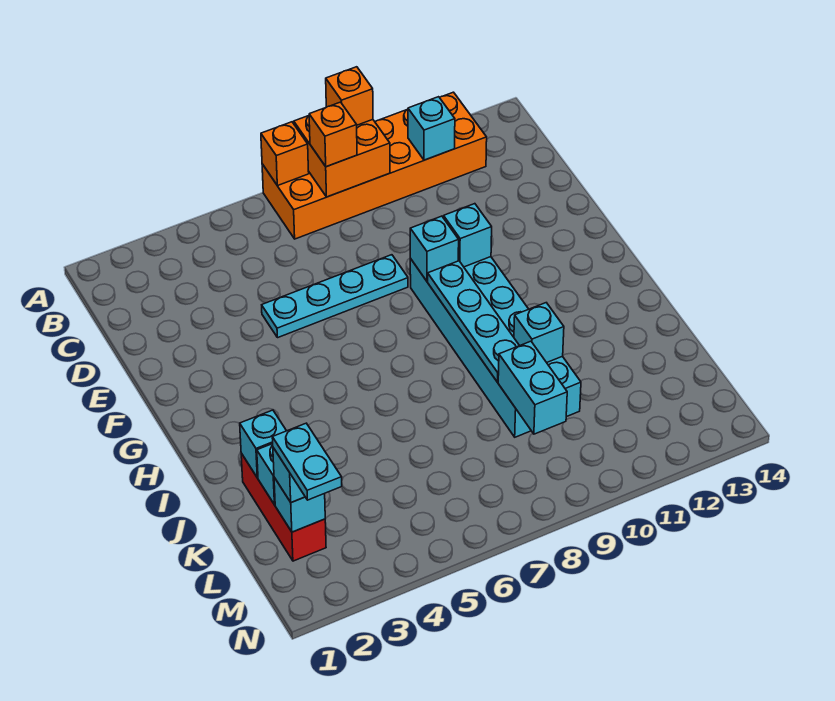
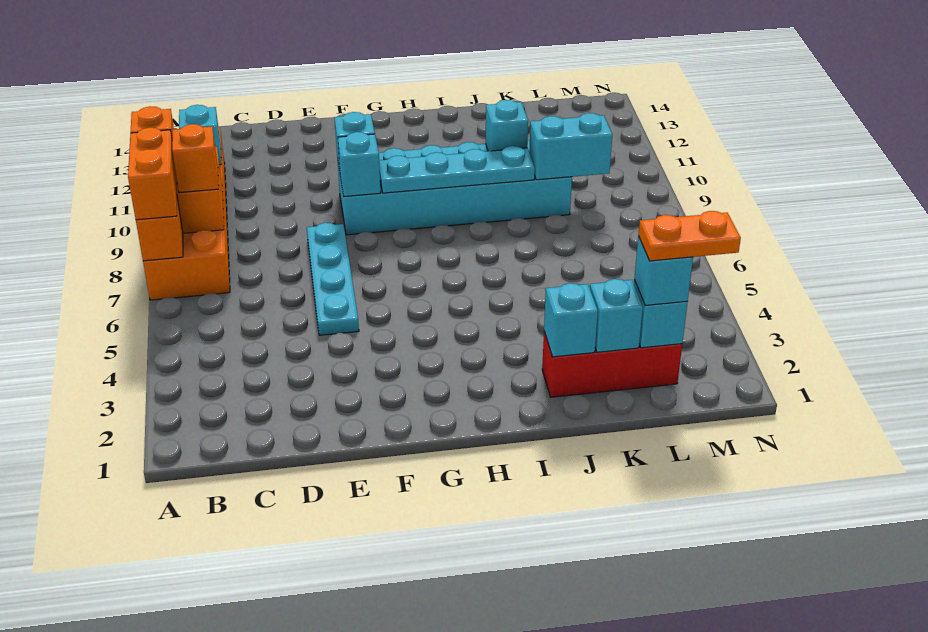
none -> orange brick A7:A8 level 3
cyan plate L2:M2 level 4 -> orange plate L2:M2 level 4

